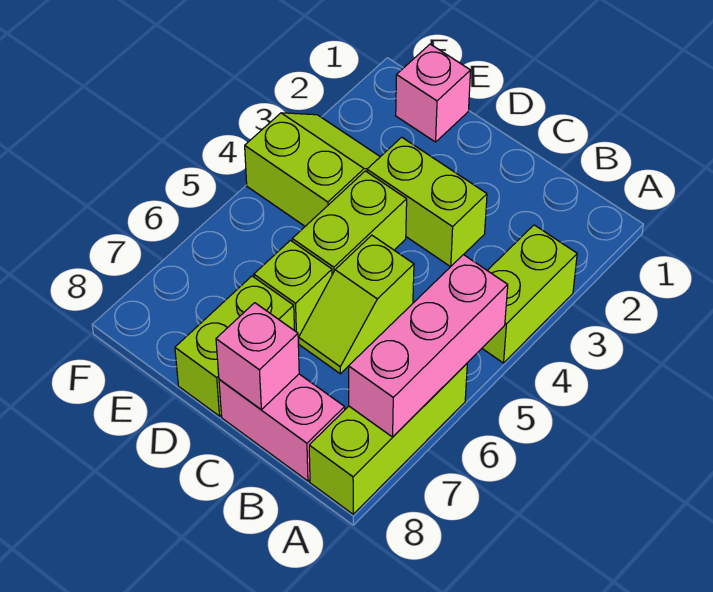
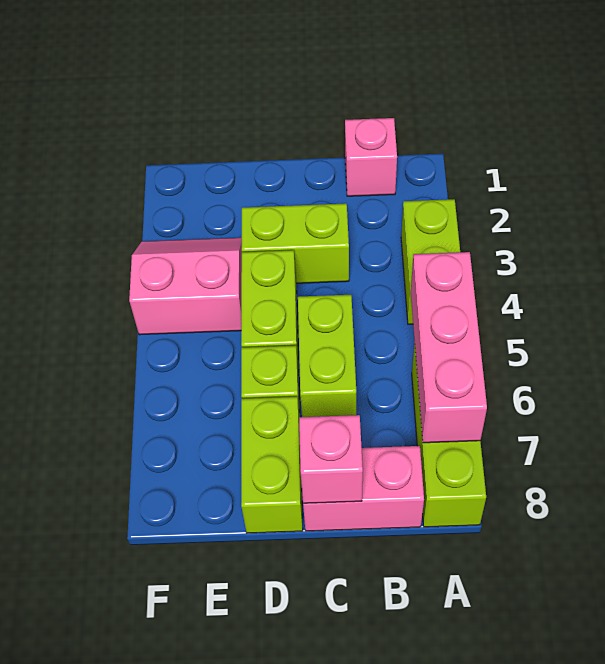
lime slope C5:C6 level 1 top 5 -> lime brick C5:C6 level 1
pink brick E1 level 1 -> pink brick B1 level 1
lime slope E3:F4 level 1 top 4 -> pink slope E3:F4 level 1 top 4

